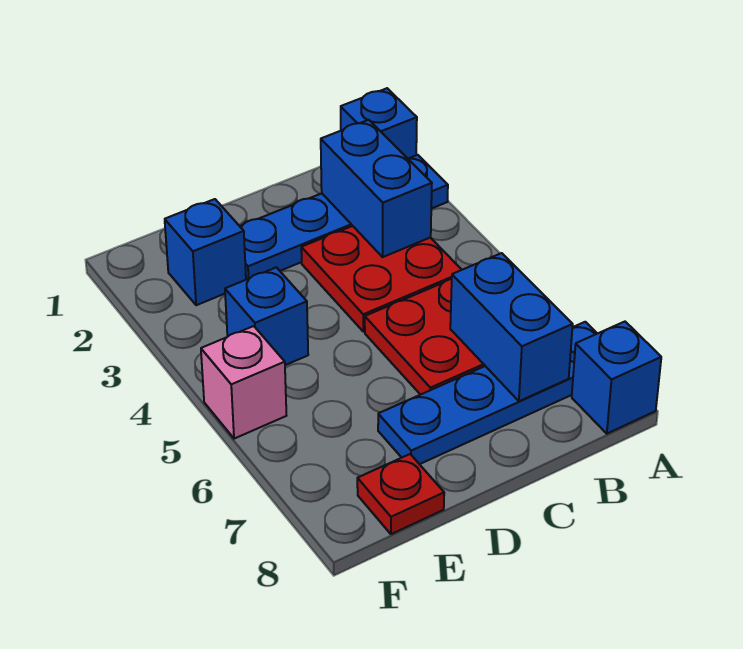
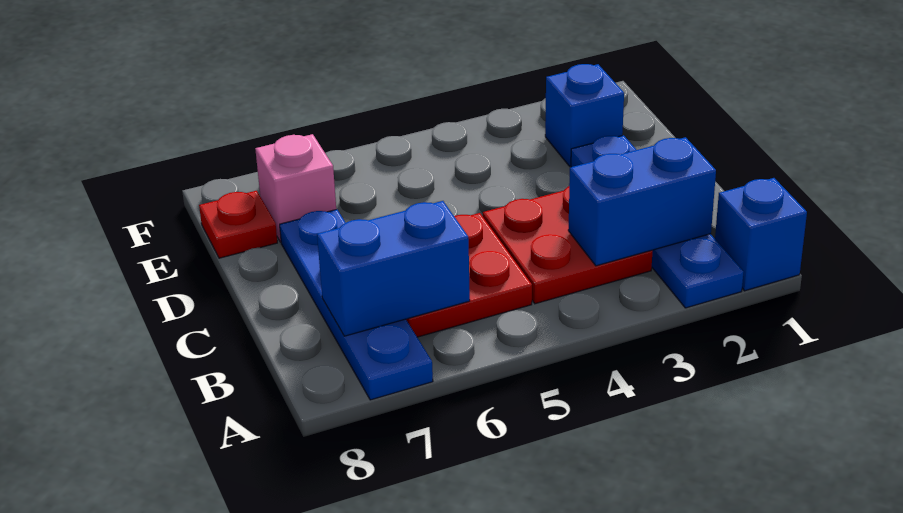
blue brick A8 level 1 -> none
blue brick E4 level 1 -> none
pink brick F5 level 1 -> pink brick E7 level 1

